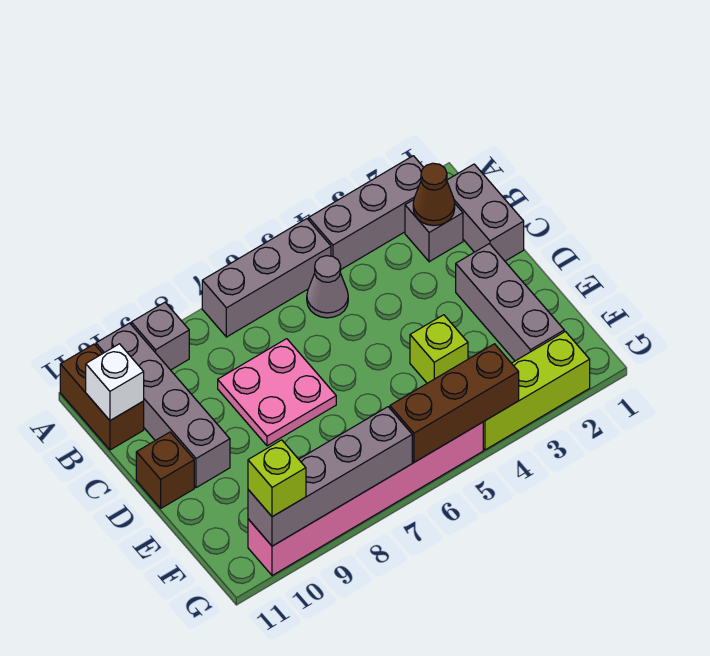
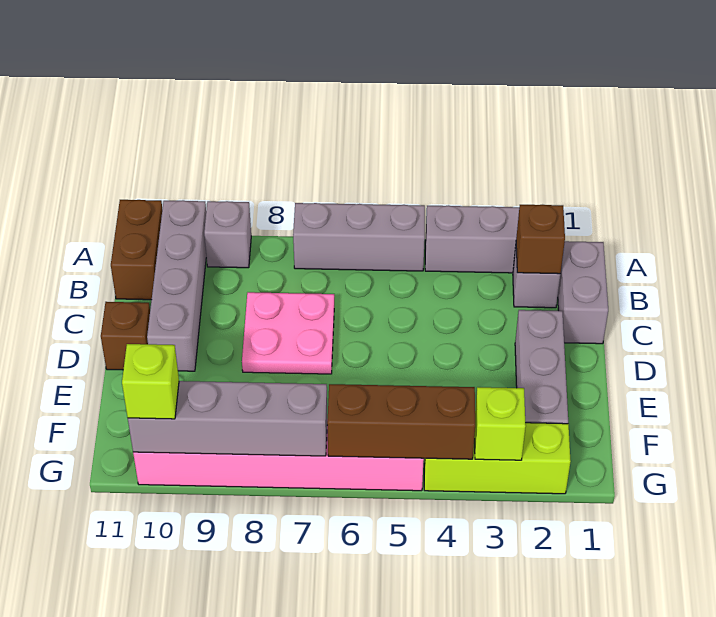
brown cone B2 level 2 -> brown brick B2 level 2
grey cone B5 level 1 -> none
white brick B11 level 2 -> none
lime brick E4 level 1 -> lime brick G3 level 2

